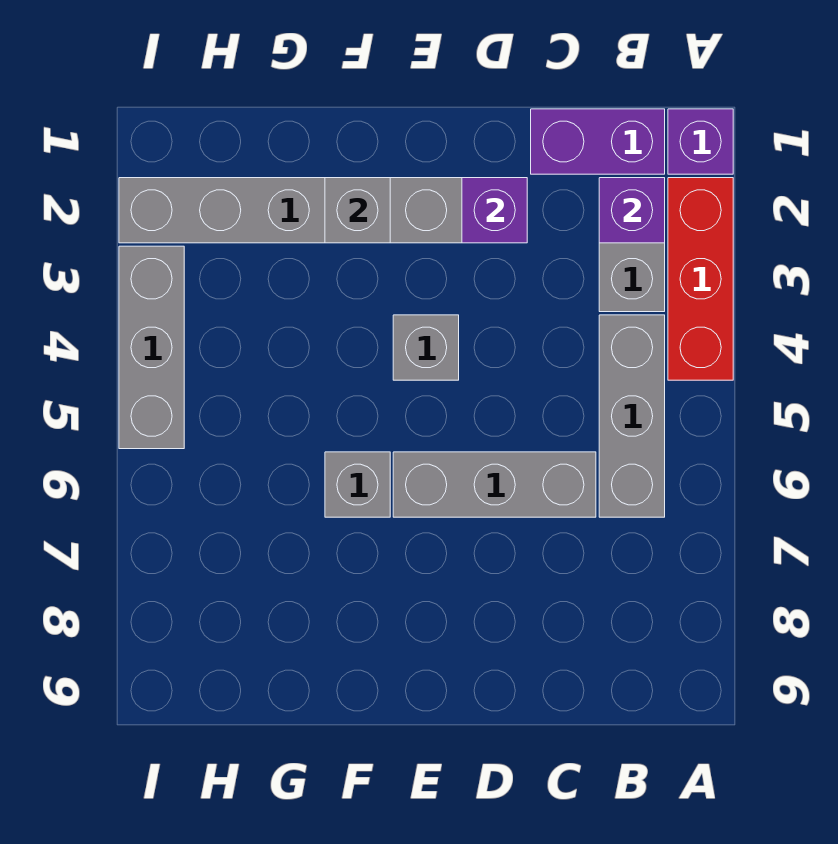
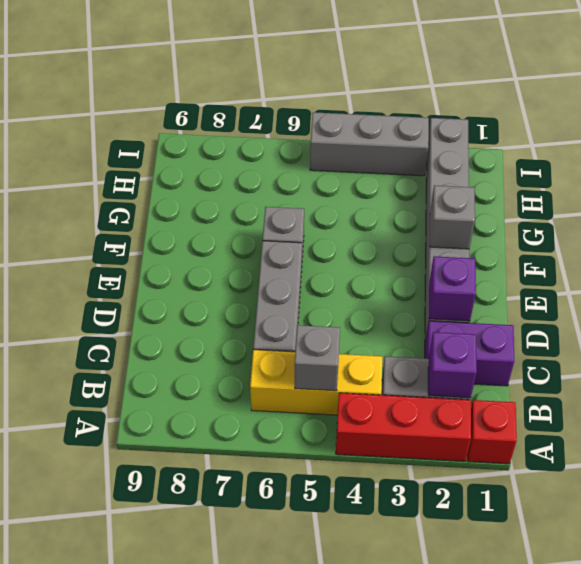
purple brick A1 level 1 -> red brick A1 level 1
purple brick B1:C1 level 1 -> purple brick C1:C2 level 1
grey brick B4:B6 level 1 -> yellow brick B4:B6 level 1
grey brick E4 level 1 -> grey brick B5 level 2

